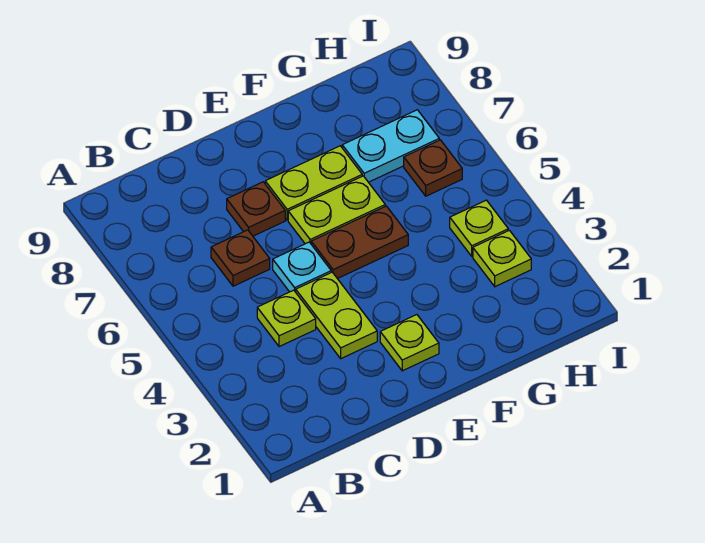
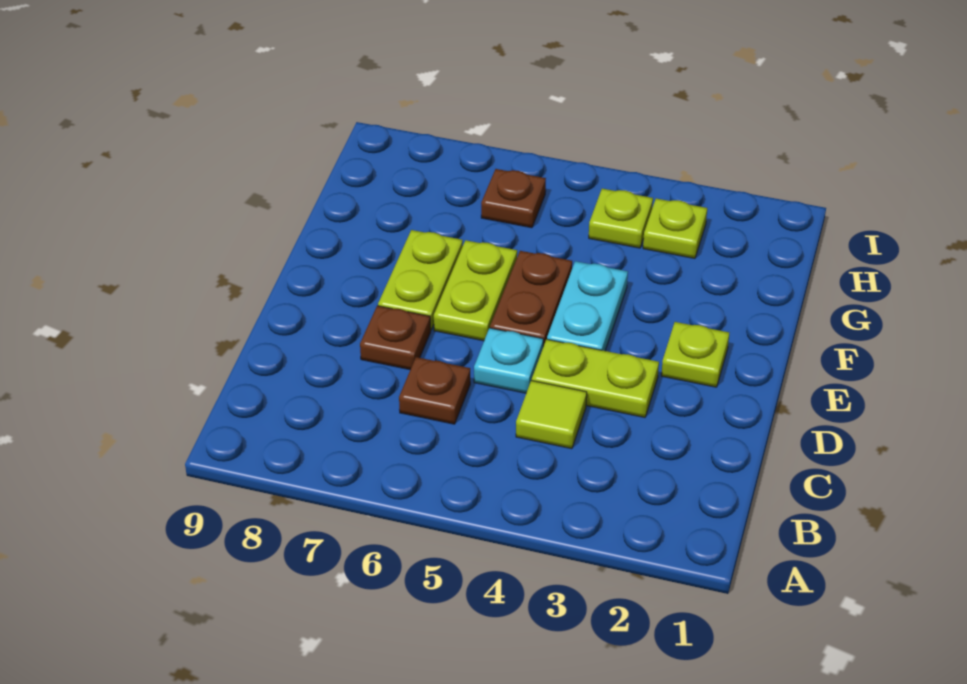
lime plate C4 level 1 -> lime tile C4 level 1
cyan plate G7:H7 level 1 -> cyan plate E4:F4 level 1

